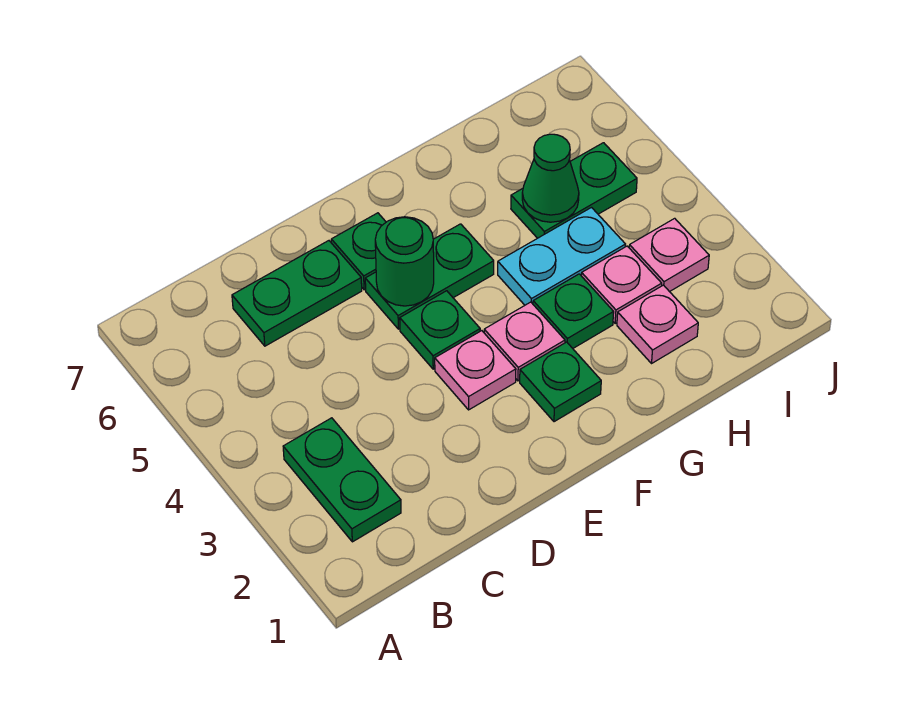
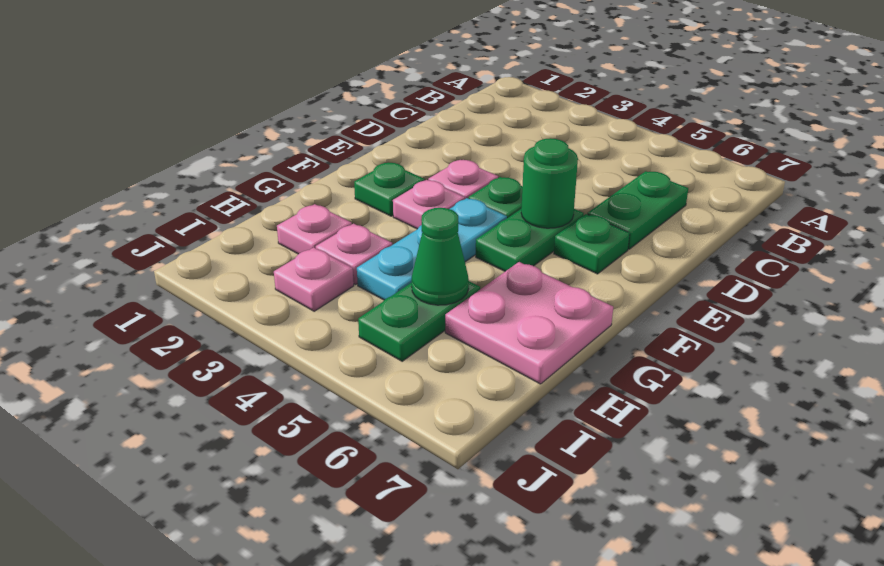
green plate B2:B3 level 1 -> none
green plate G3 level 1 -> none
cyan plate G4:H4 level 1 -> cyan plate F4:H4 level 1
none -> pink plate G6:H7 level 1

